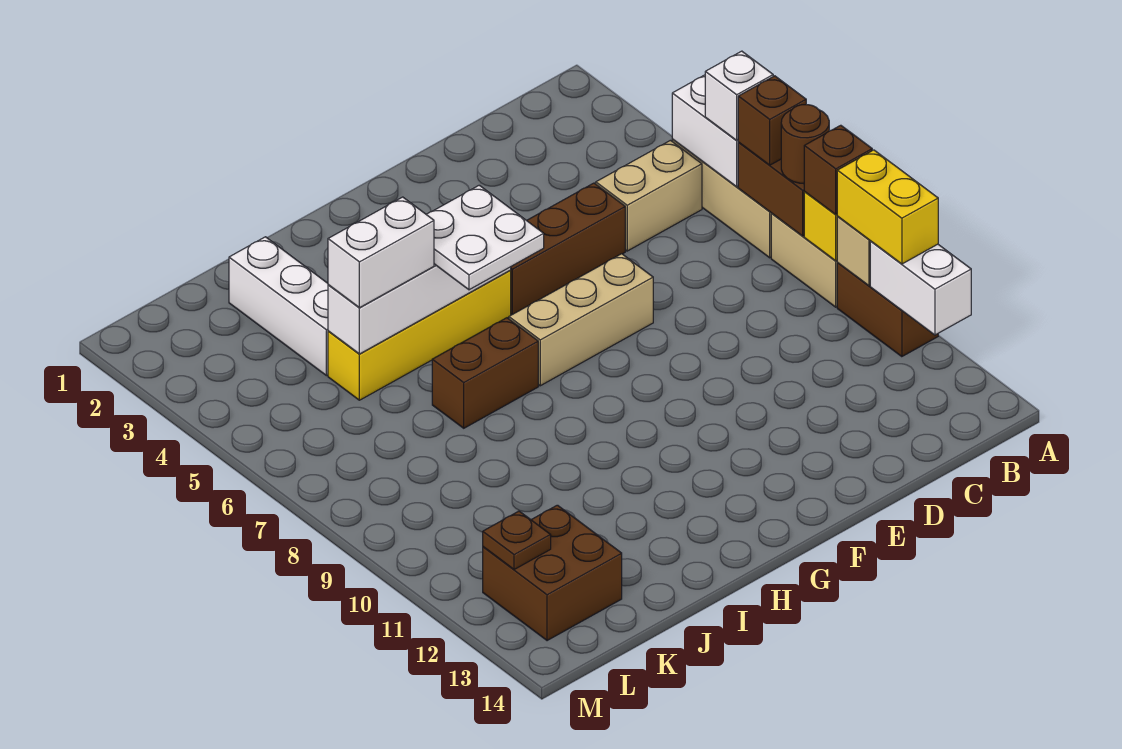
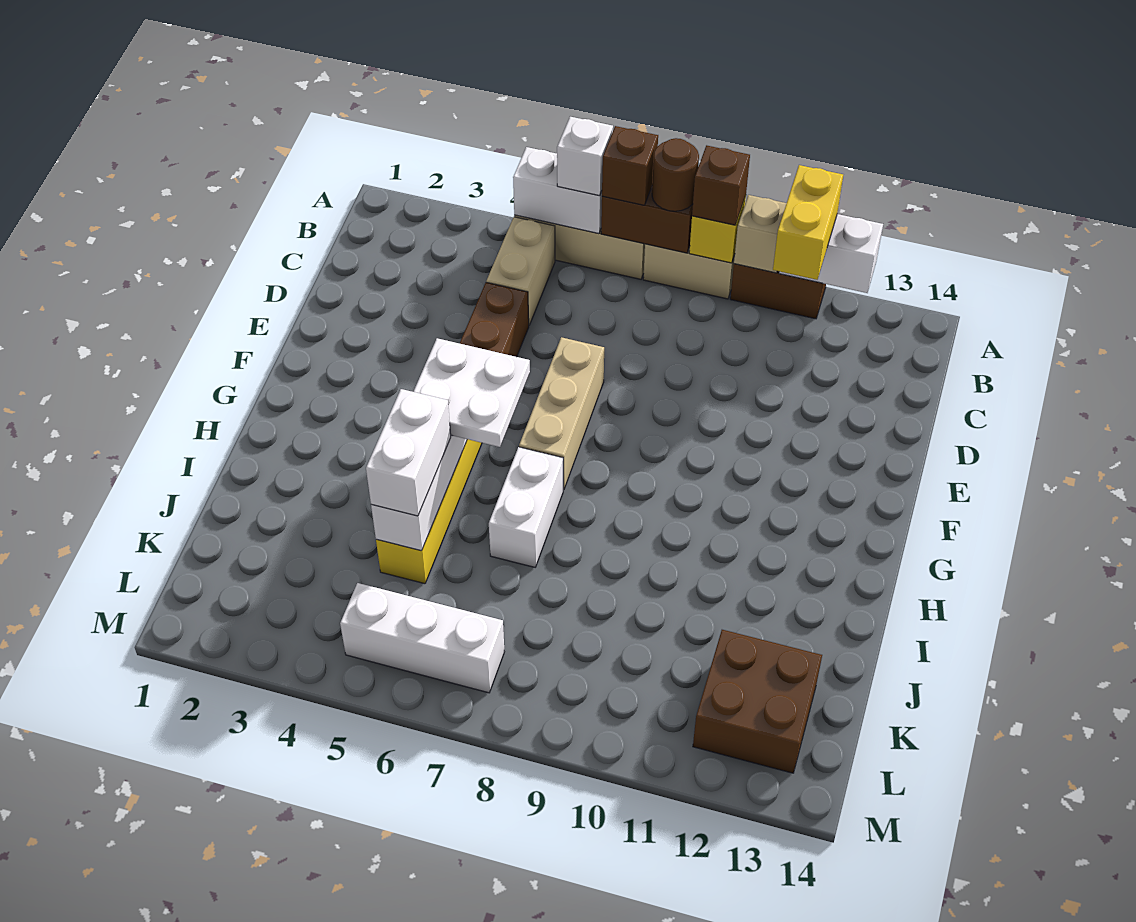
yellow brick A10:A11 level 3 -> yellow brick A11:B11 level 3
brown brick H7:I7 level 1 -> white brick H7:I7 level 1
white brick J2:J4 level 1 -> white brick L5:L7 level 1
brown plate L12 level 2 -> none

